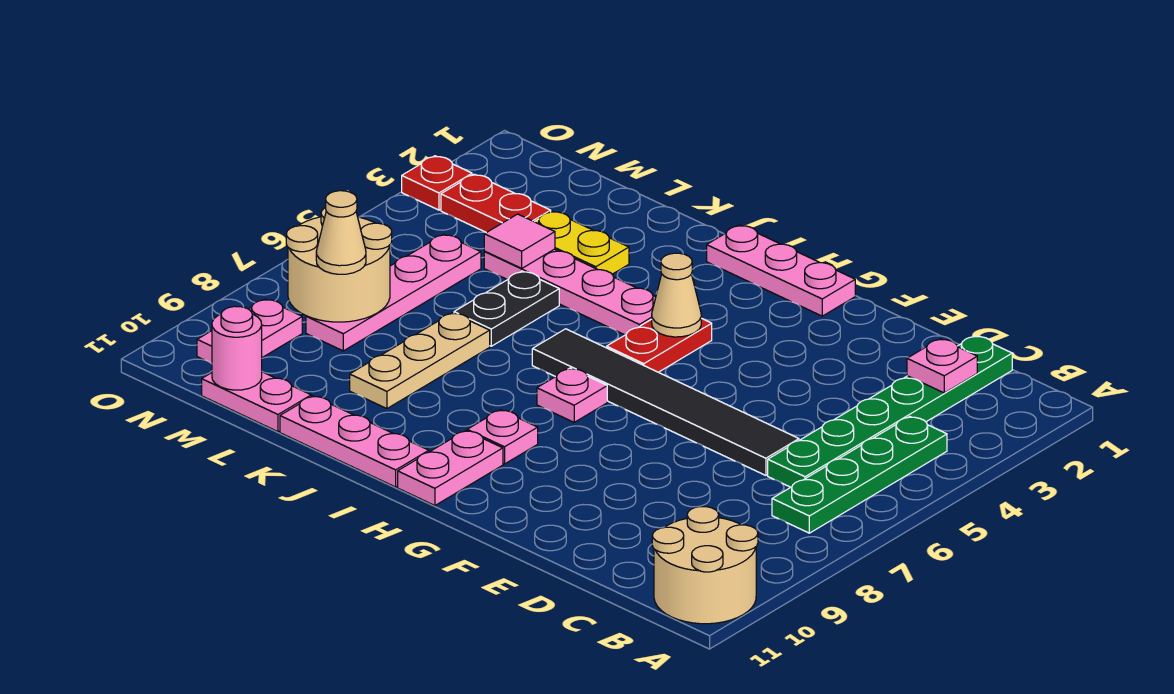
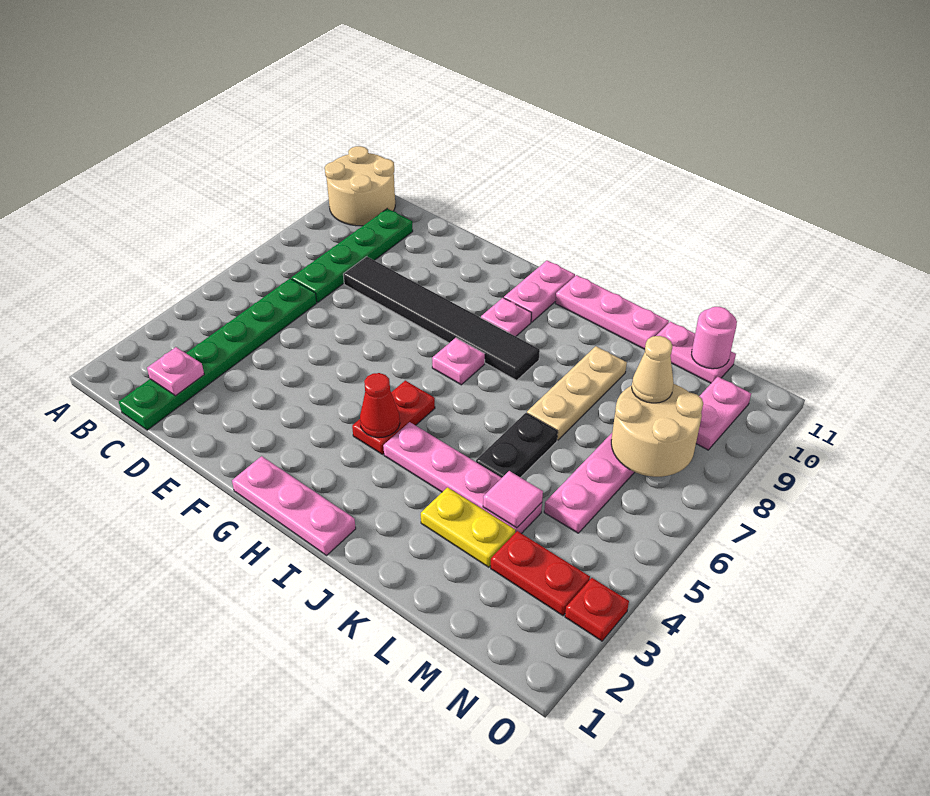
green plate B4:B7 level 1 -> green plate C7:C10 level 1
black tile D6:I6 level 1 -> black tile D8:I8 level 1
tan cone H4 level 2 -> red cone H4 level 2

